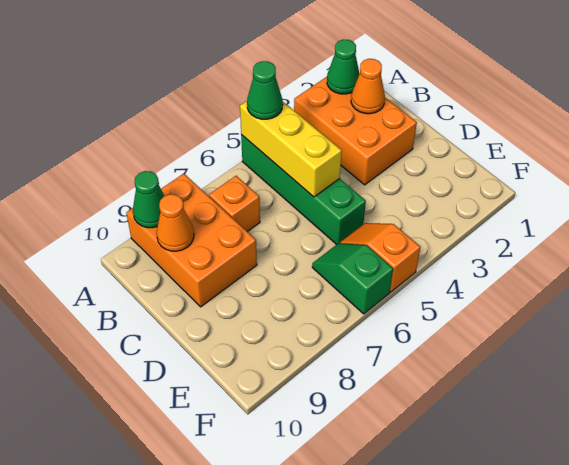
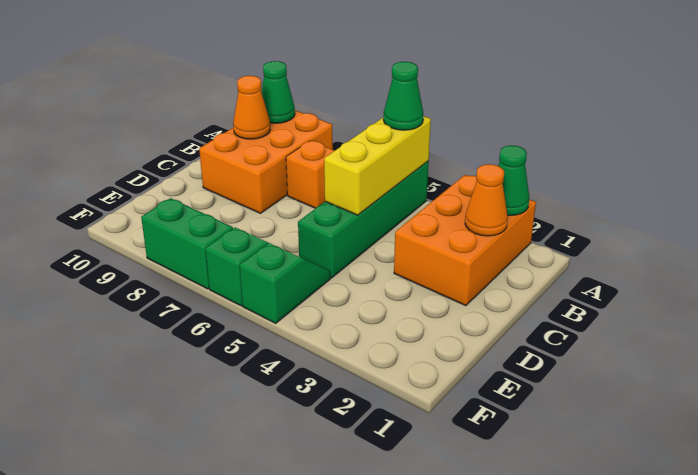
orange slope E5:F5 level 1 top F -> green slope E5:F5 level 1 top F
none -> green brick F7:F8 level 1

